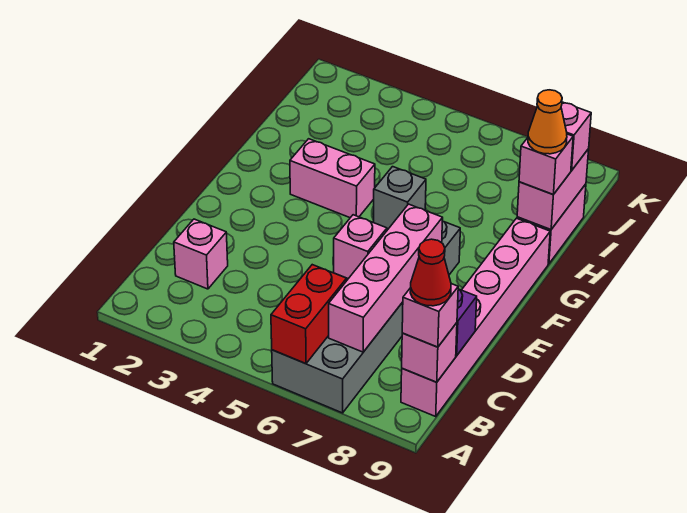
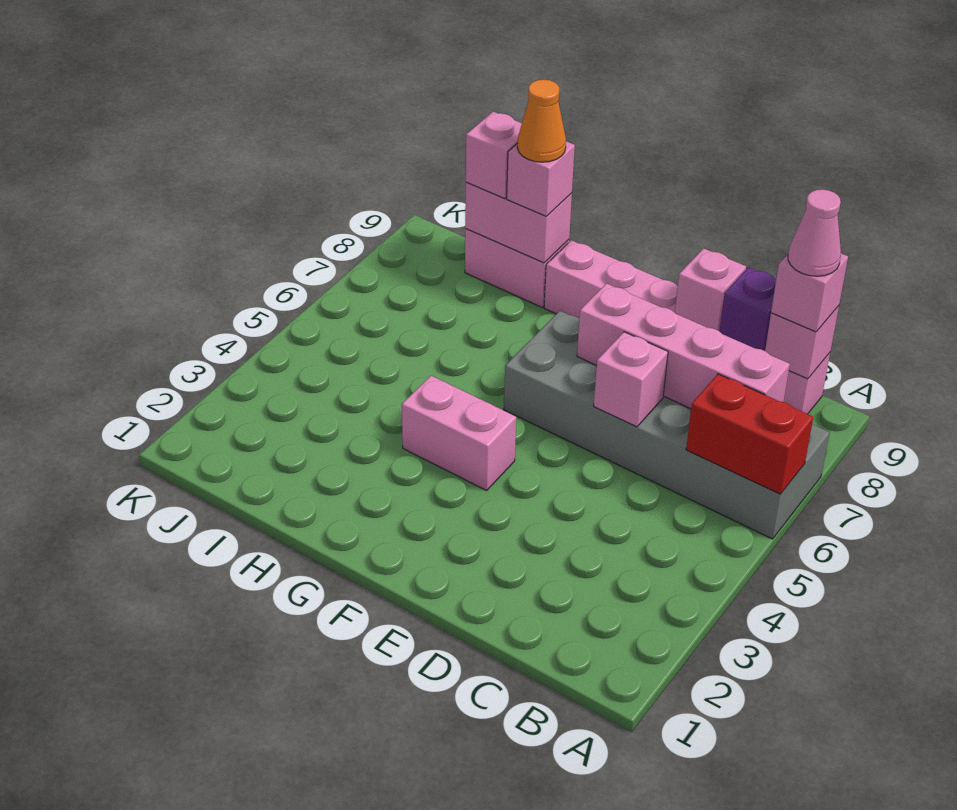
red cone B9 level 4 -> pink cone B9 level 4
pink brick C2 level 1 -> pink brick D9 level 2
grey brick F6 level 2 -> none
pink brick G3:G4 level 1 -> pink brick F4:G4 level 1

